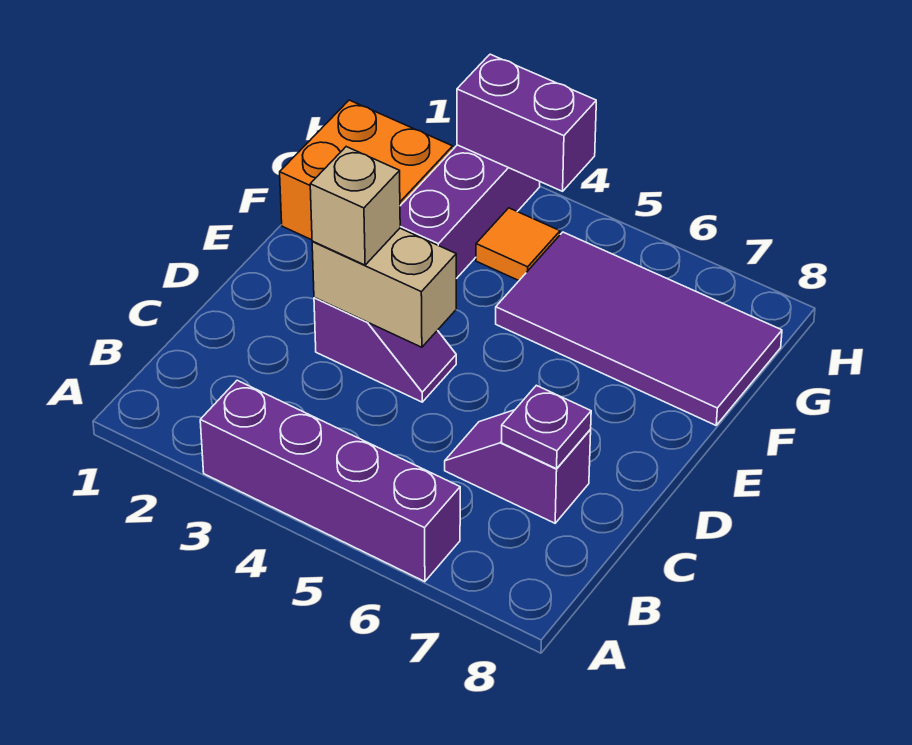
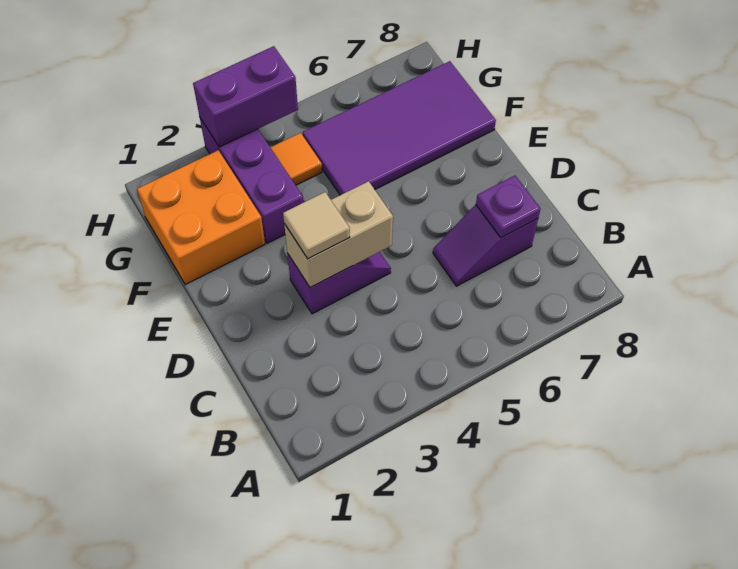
purple brick A3:A6 level 1 -> none
tan brick D3 level 3 -> tan tile D3 level 3

